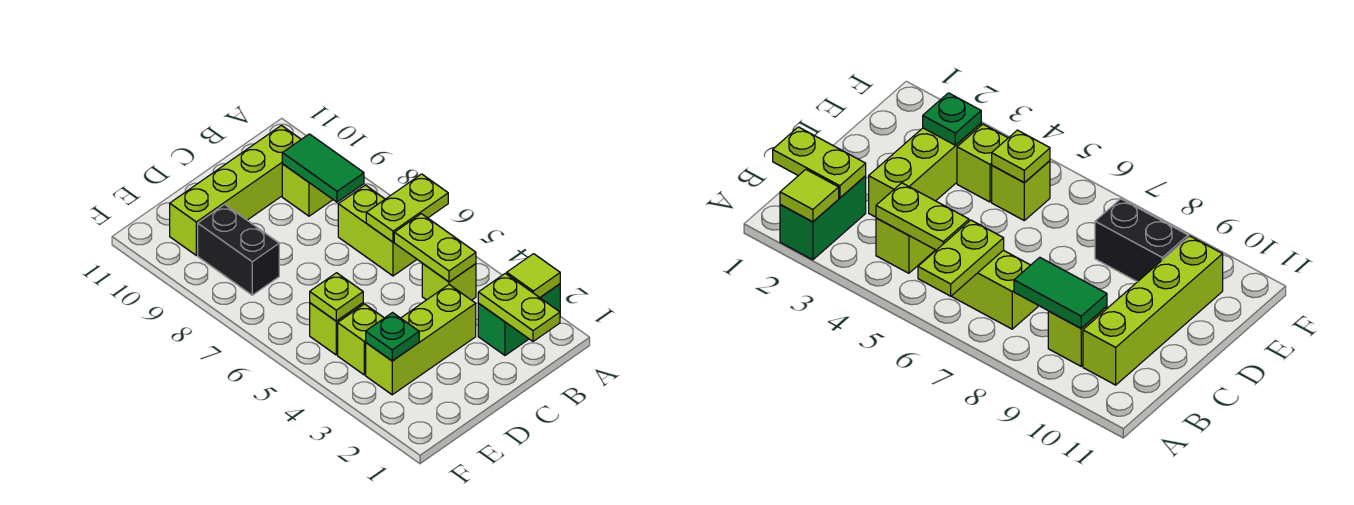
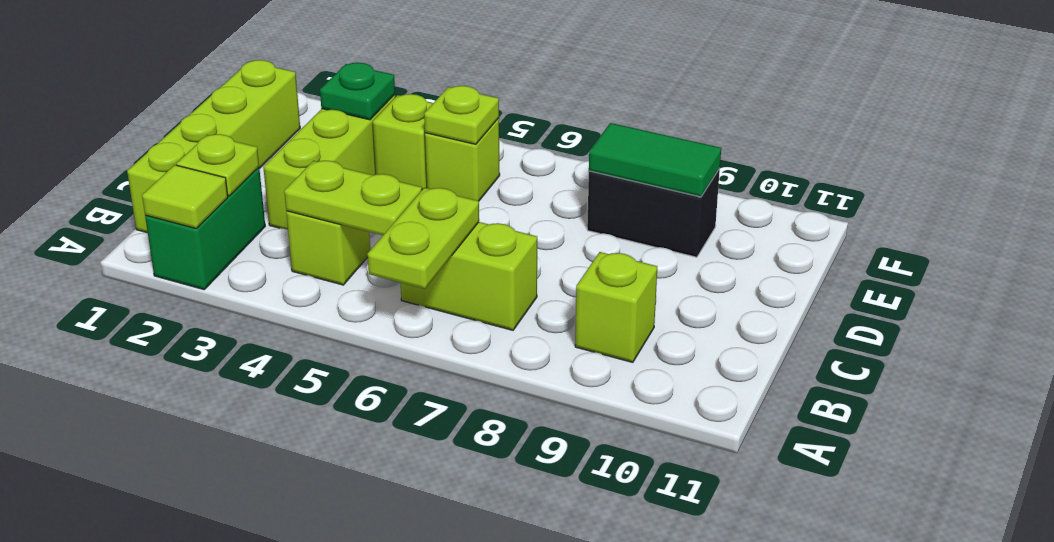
lime plate B1:B2 level 2 -> lime plate B2 level 2
green tile B8:B9 level 2 -> green tile E8:E9 level 2
lime brick B10:E10 level 1 -> lime brick B1:E1 level 1

